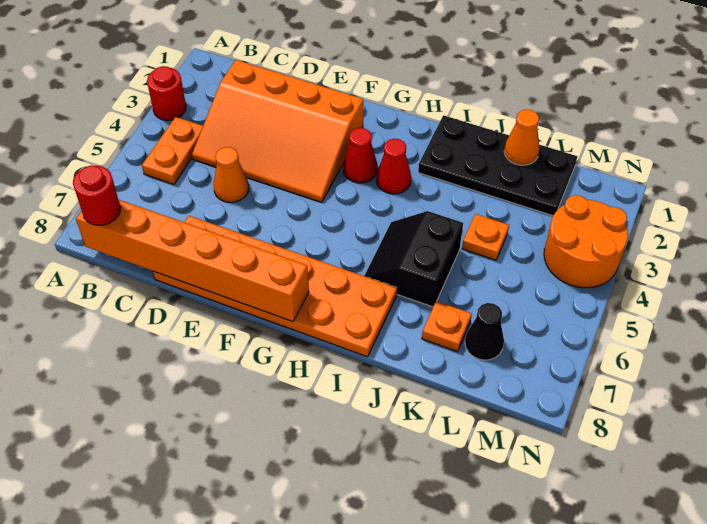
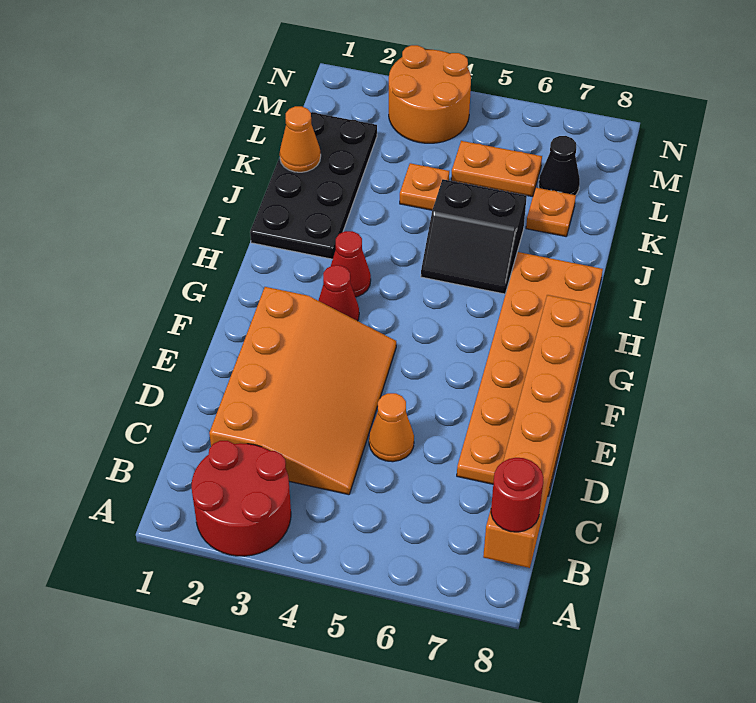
red round brick A3 level 1 -> red round brick A2:B3 level 1
orange plate B4:B5 level 1 -> orange plate L5:L6 level 1

